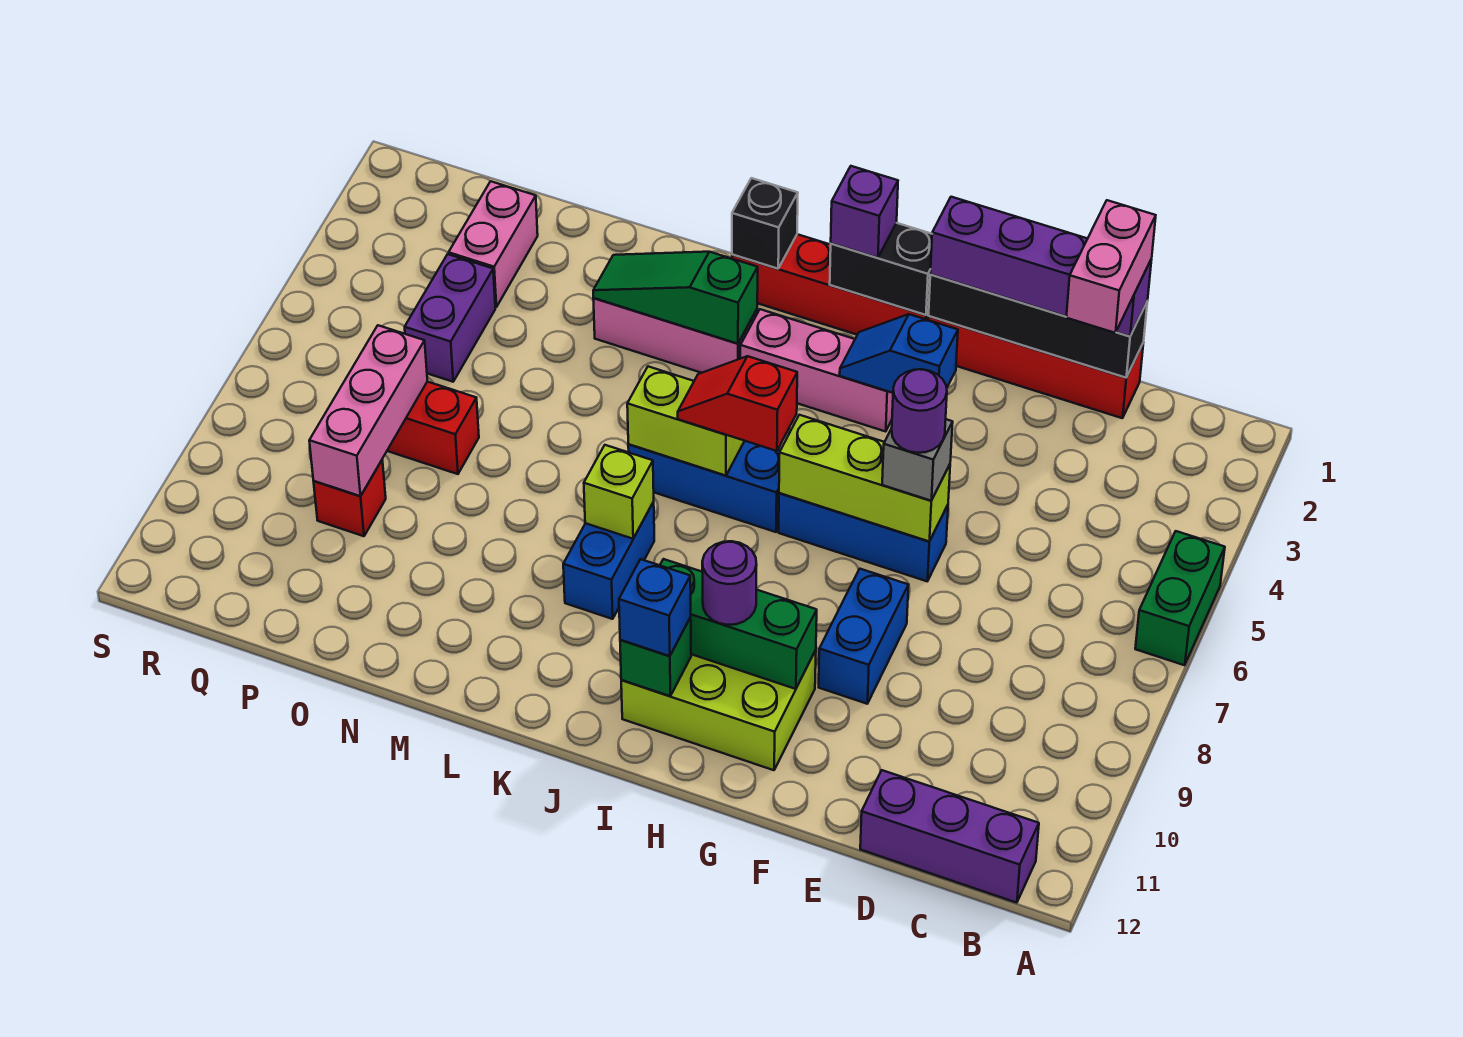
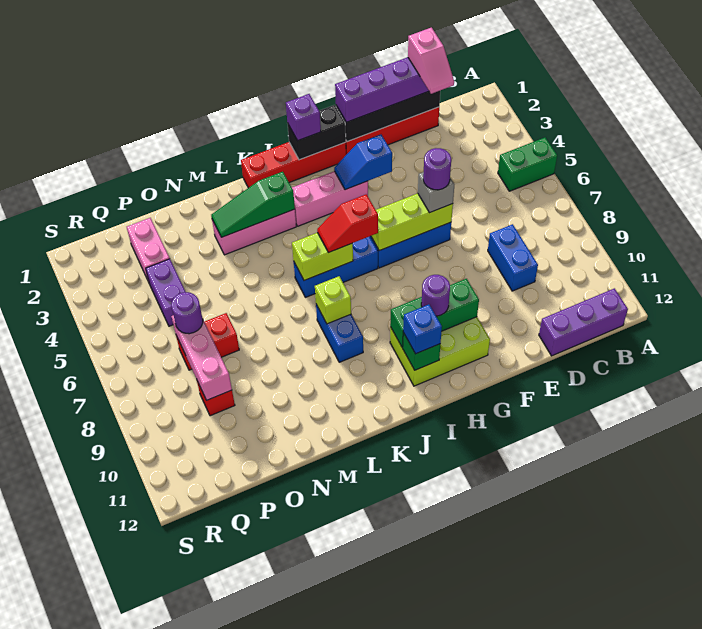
green brick A5:A6 level 1 -> green brick A5:B5 level 1
pink brick D1:D2 level 4 -> pink slope D1:D2 level 4 top 1
blue brick F8:F9 level 1 -> blue brick D8:D9 level 1
black brick K1 level 2 -> none
none -> purple round brick P7 level 3

